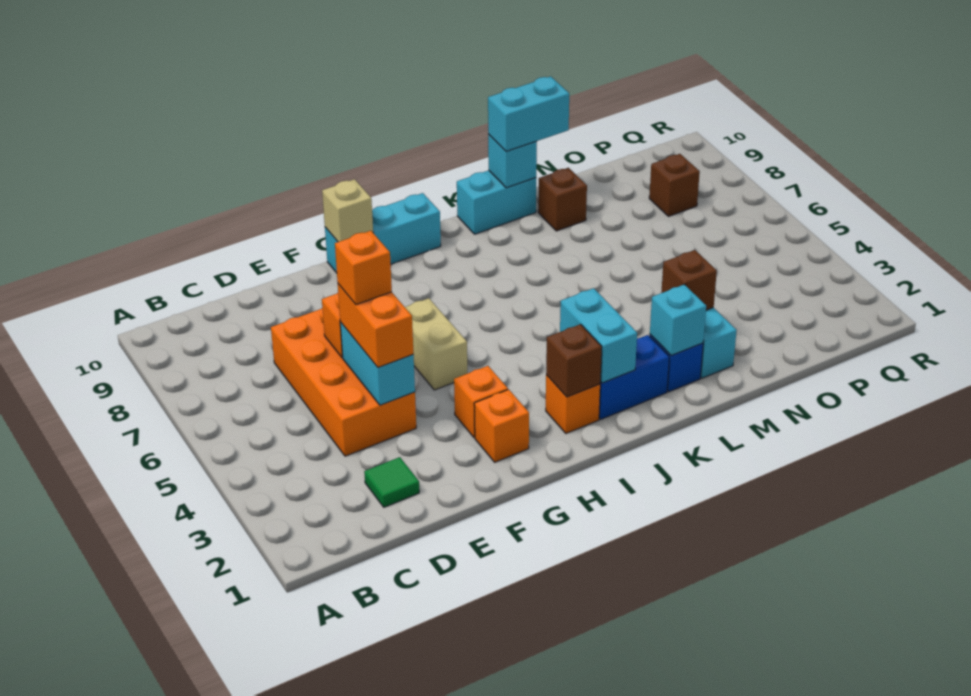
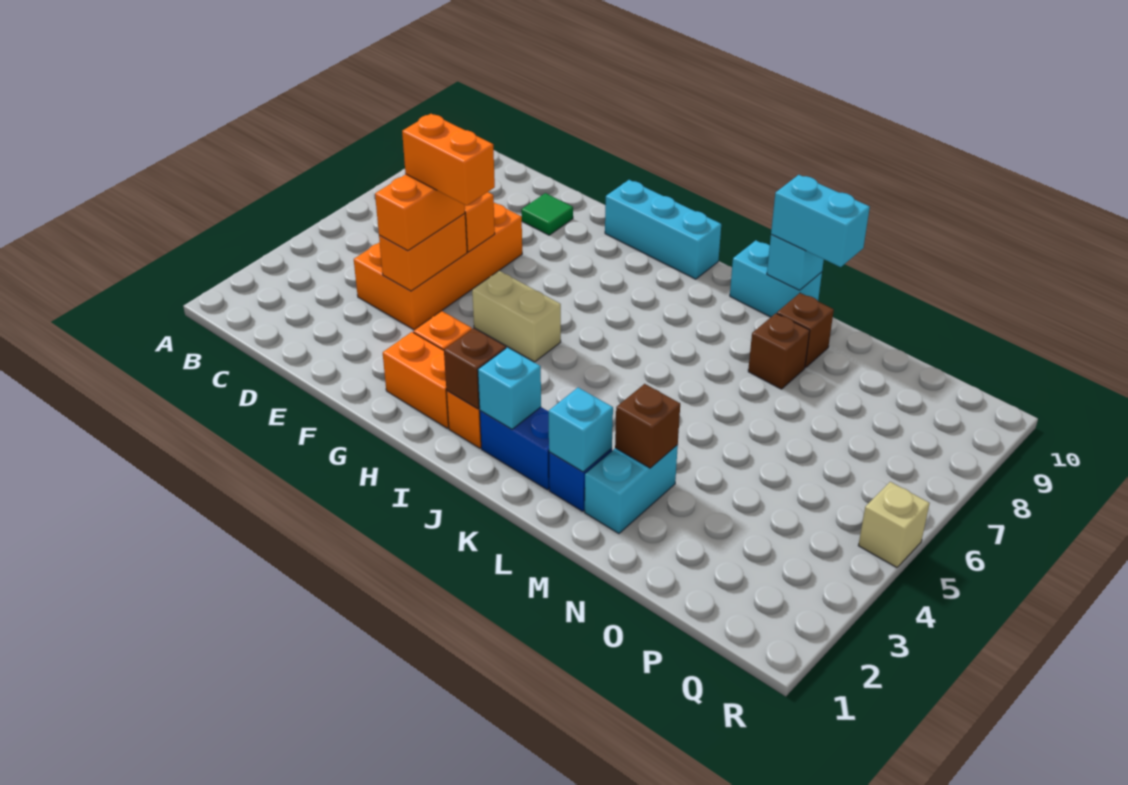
green tile D2 level 1 -> green tile E9 level 1
cyan brick E4:E5 level 2 -> orange brick E4:E5 level 2
orange brick E5 level 4 -> orange brick E5:F5 level 4
orange brick G2 level 1 -> orange brick G2:H2 level 1
tan brick G5:G6 level 1 -> tan brick G5:H5 level 1
tan brick G10 level 2 -> tan brick R5 level 1
cyan brick J2:J3 level 2 -> cyan brick J2 level 2
brown brick P8 level 1 -> brown brick M8 level 1

